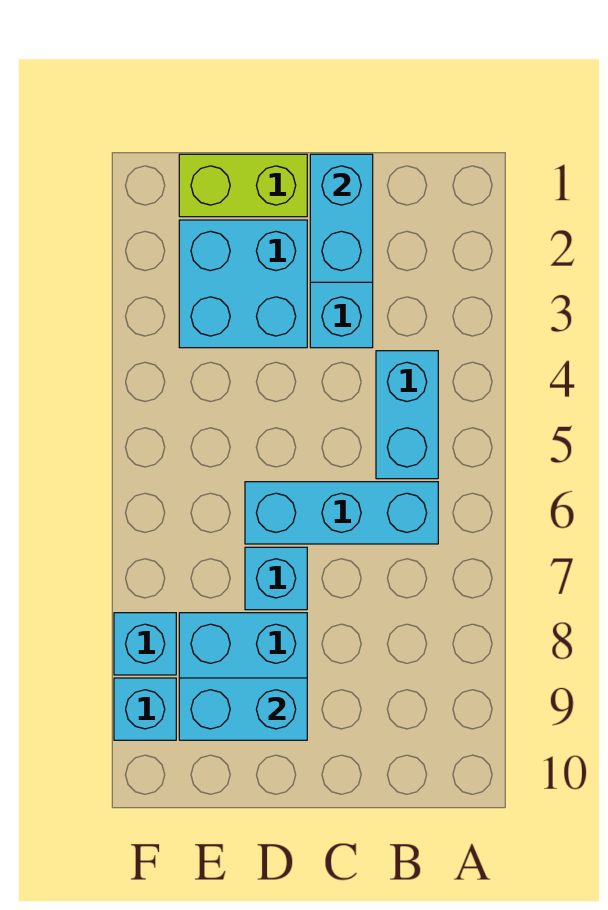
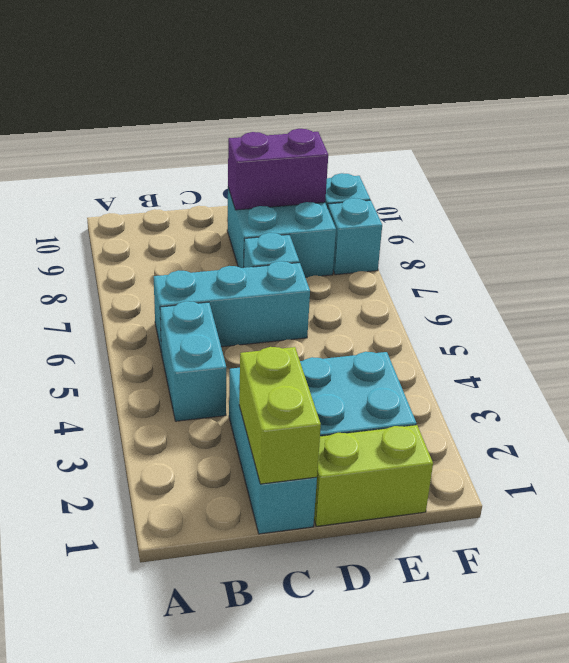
cyan brick C1:C2 level 2 -> lime brick C1:C2 level 2
cyan brick D9:E9 level 2 -> purple brick D9:E9 level 2

